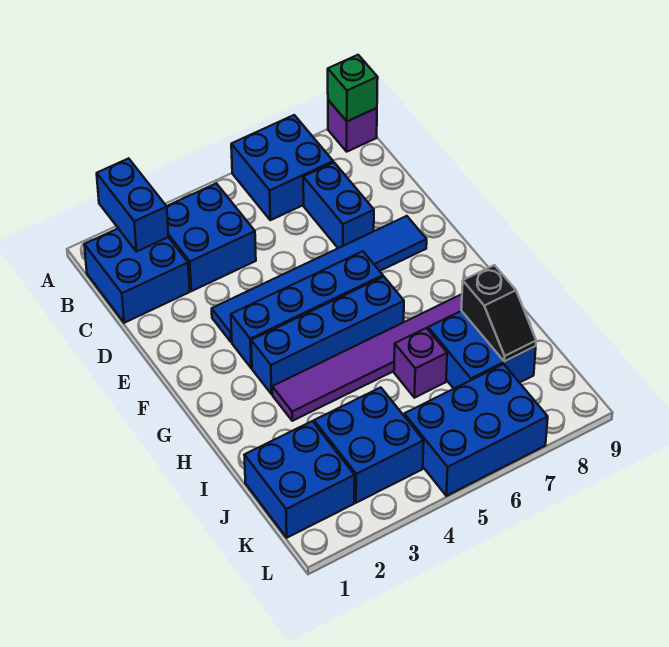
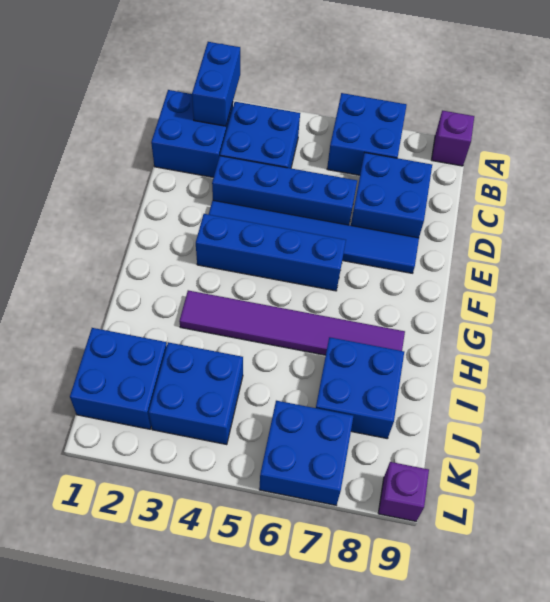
green brick A9 level 2 -> none
blue brick C7:D7 level 1 -> blue brick C7:D8 level 1
blue brick G3:G6 level 1 -> blue brick D3:D6 level 1
purple brick I6 level 1 -> purple brick L9 level 1
black slope I8:J8 level 2 top I -> none
blue brick K5:L7 level 1 -> blue brick K6:L7 level 1

